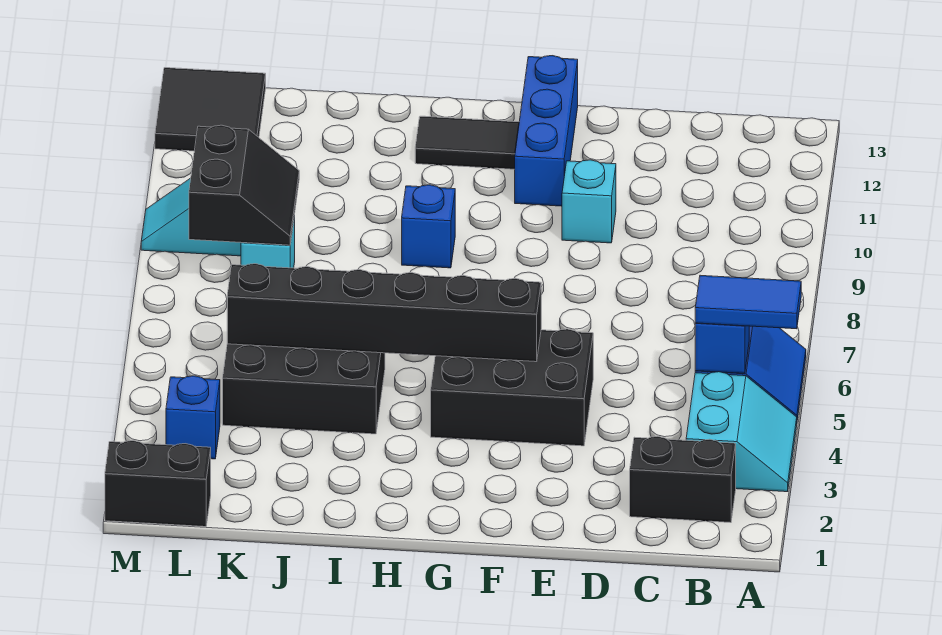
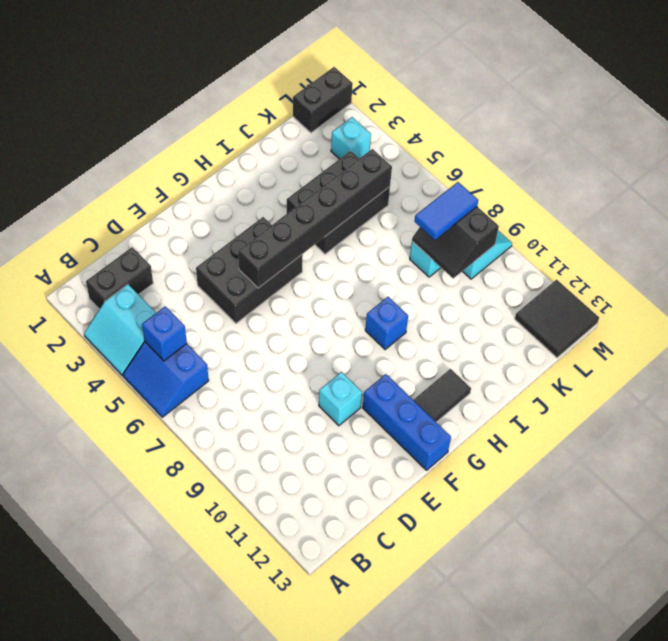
blue tile A5:B5 level 3 -> blue tile K8:L8 level 3
blue brick L3 level 1 -> cyan brick L3 level 1

